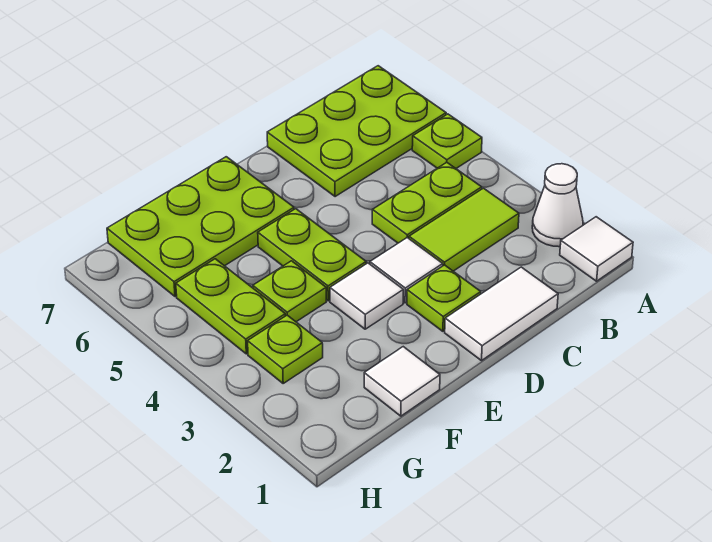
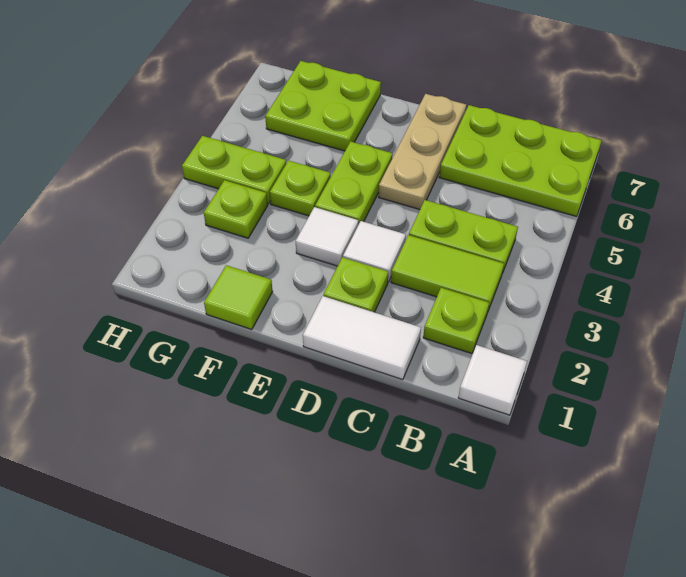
white cone A2 level 1 -> none
lime plate A5 level 1 -> lime plate B2 level 1
none -> tan plate D5:D7 level 1
lime plate E6:G7 level 1 -> lime plate F6:G7 level 1
white tile F1 level 1 -> lime tile F1 level 1
lime plate G4:G5 level 1 -> lime plate G4:H4 level 1

